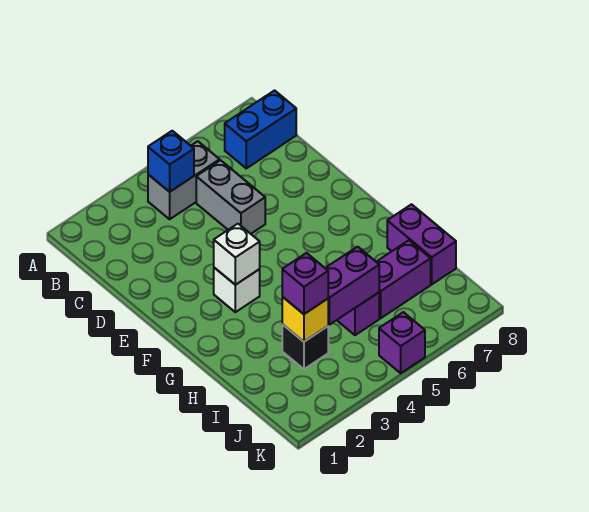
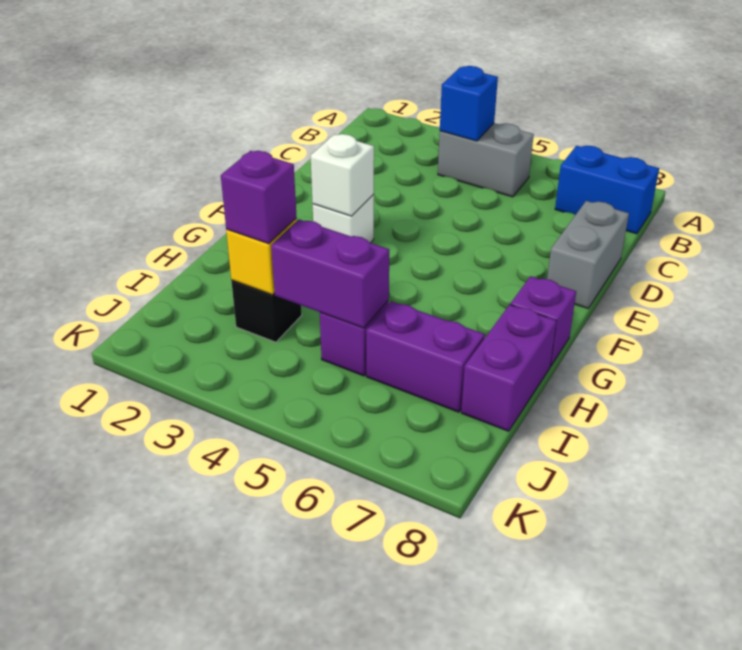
grey brick C5:D5 level 1 -> grey brick D8:E8 level 1
purple brick K5 level 1 -> purple brick G8 level 1

